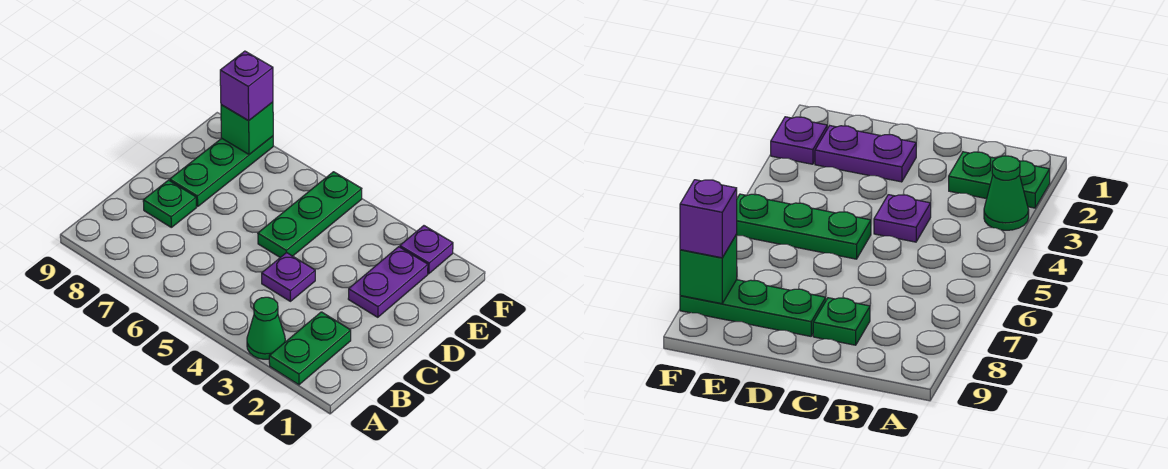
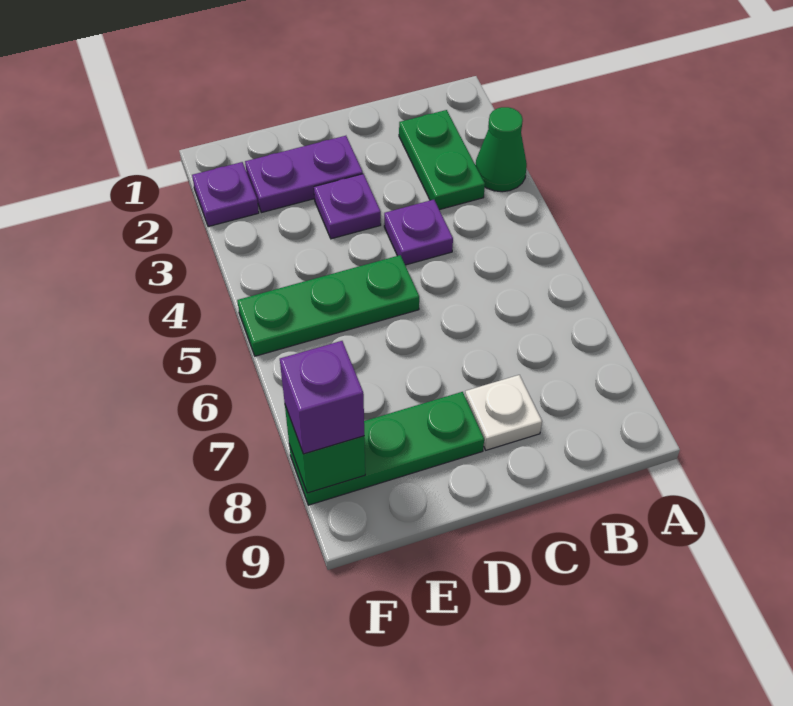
green plate A2:B2 level 1 -> green plate B2:B3 level 1
green plate C8 level 1 -> white plate C8 level 1
none -> purple plate D3 level 1

